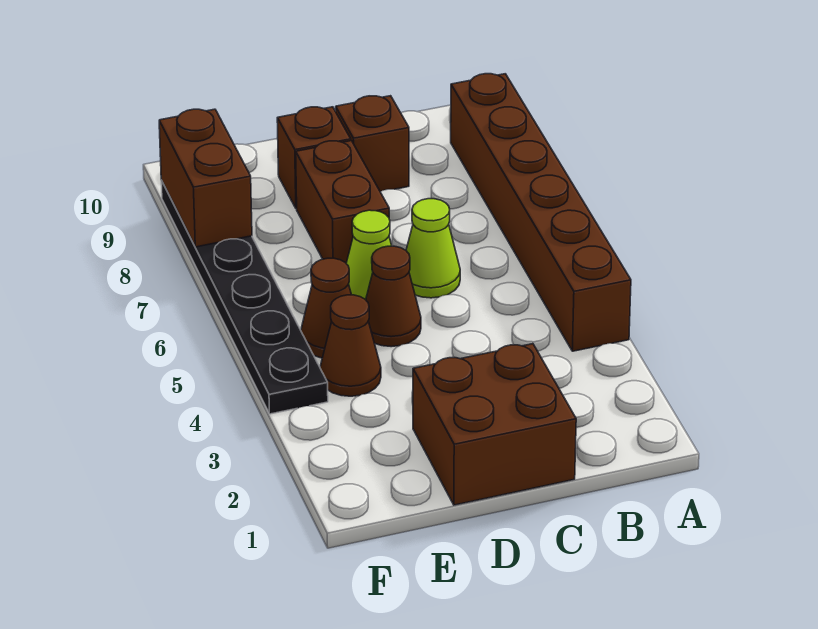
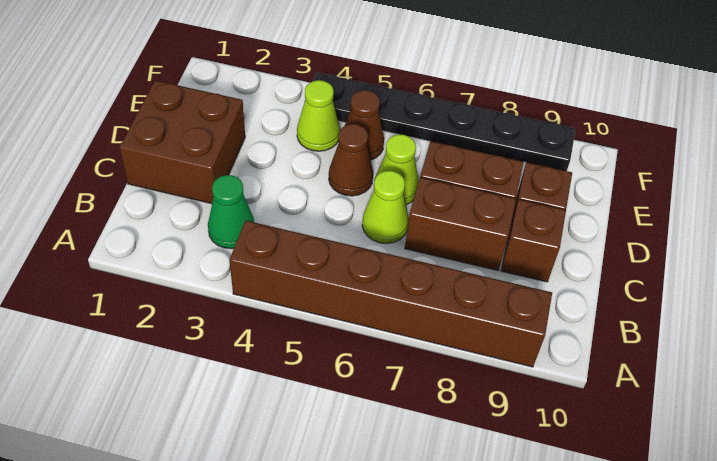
none -> green cone B3 level 1
brown cone E4 level 1 -> lime cone E4 level 1
brown brick F8:F9 level 2 -> brown brick C7:C8 level 1

